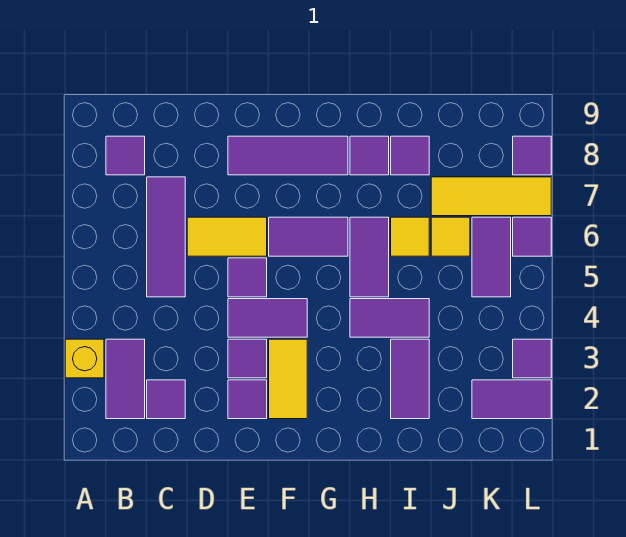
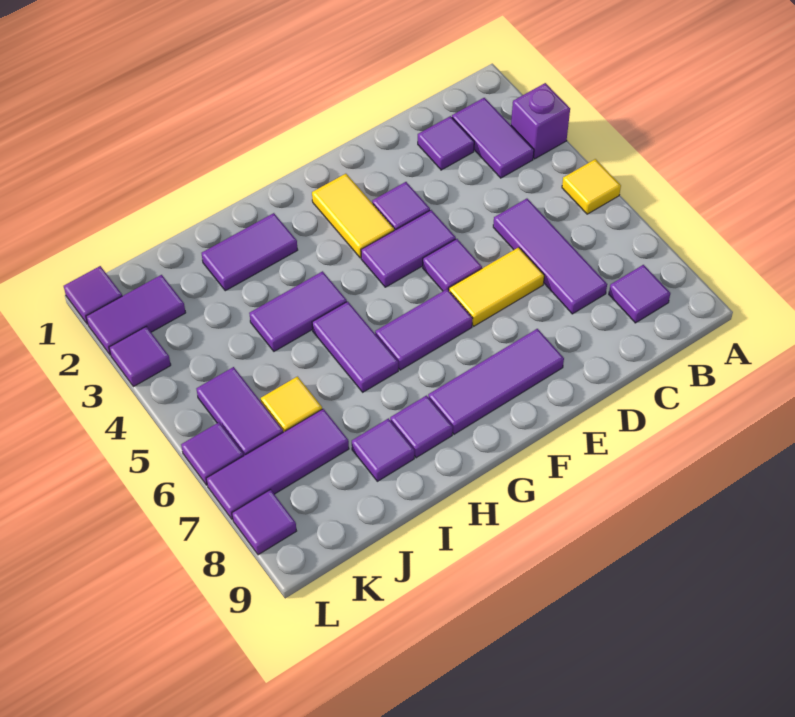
yellow brick A3 level 1 -> purple brick A3 level 1
purple tile E2 level 1 -> purple tile L1 level 1
purple tile I2:I3 level 1 -> purple tile H2:I2 level 1
yellow tile I6 level 1 -> yellow tile A5 level 1
yellow tile J7:L7 level 1 -> purple tile J7:L7 level 1

